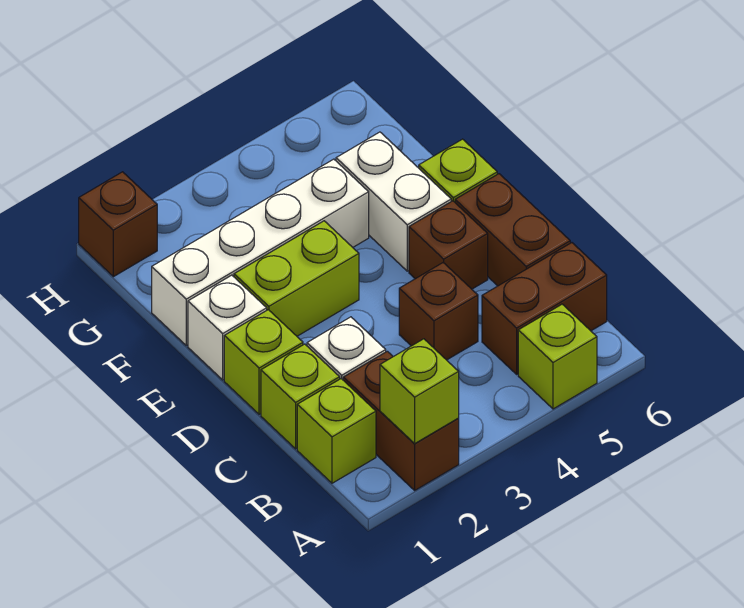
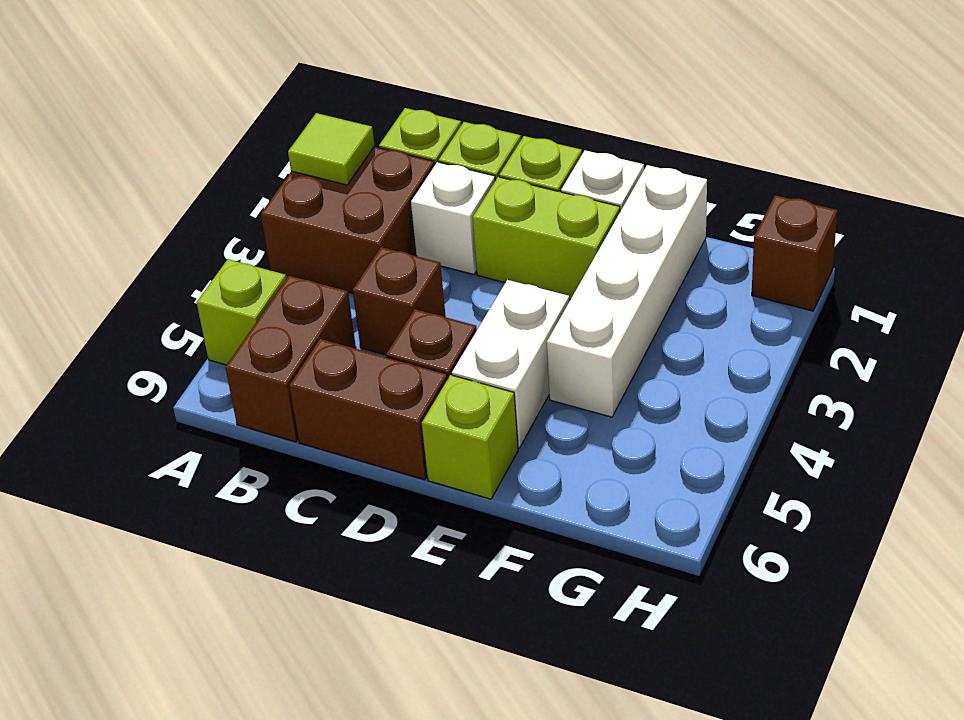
brown brick A2:B2 level 1 -> brown brick A2:B3 level 1
lime brick A2 level 2 -> lime tile A2 level 2
lime brick E2:E3 level 1 -> lime brick D2:E2 level 1
white brick E5:F5 level 1 -> white brick E4:E5 level 1

